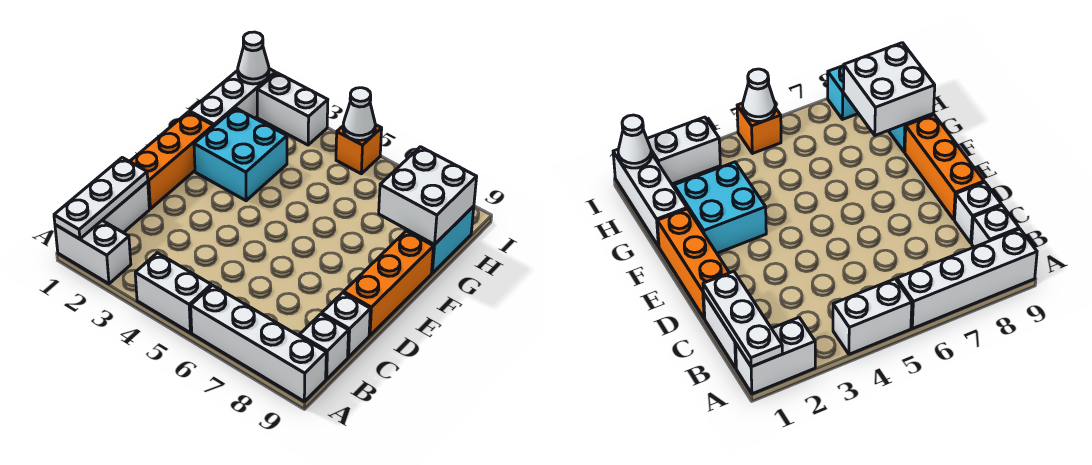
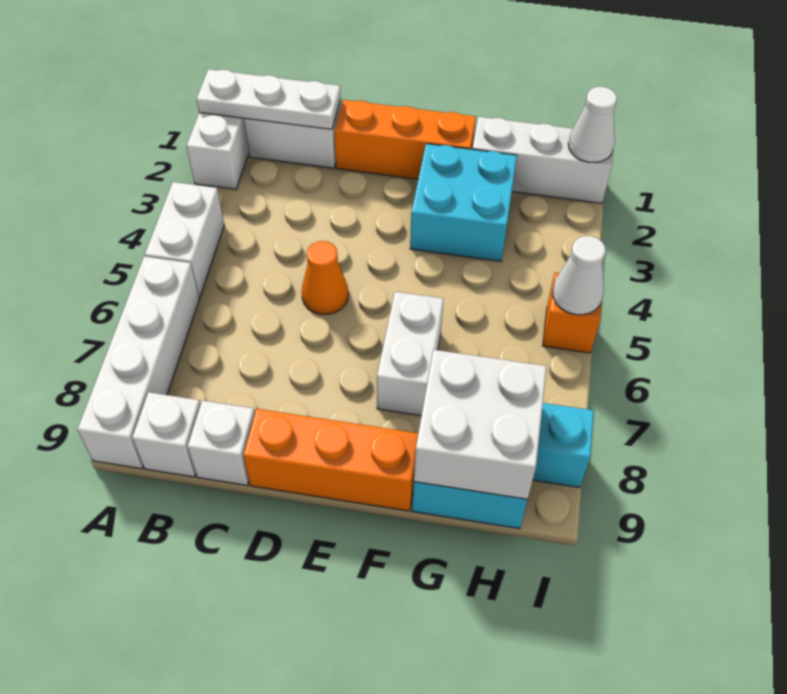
none -> orange cone D5 level 1
white brick I2:I3 level 1 -> white brick F6:F7 level 1

